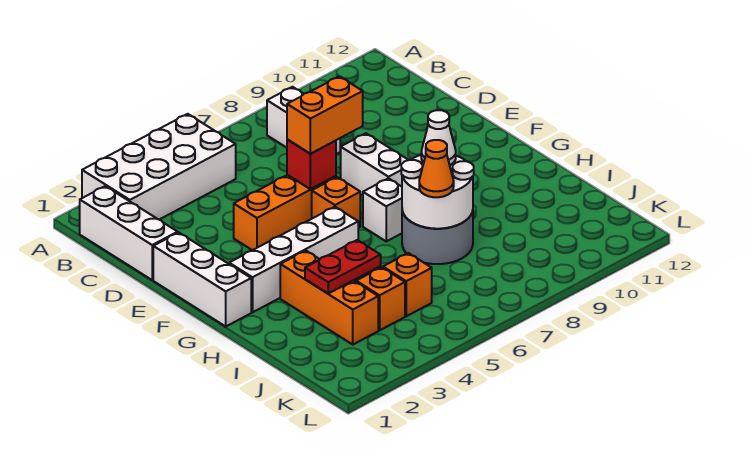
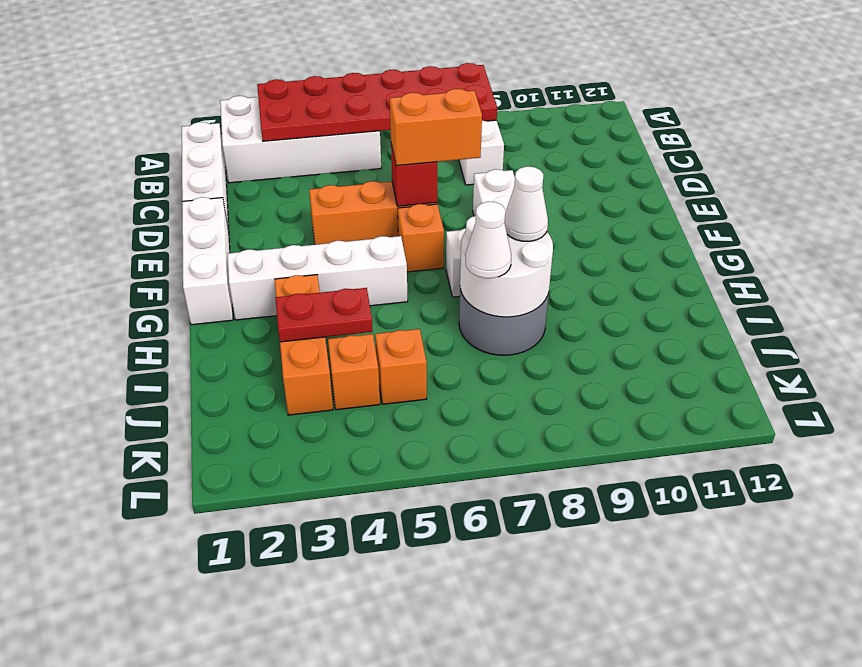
none -> red plate A3:B8 level 2
orange cone I7 level 3 -> white cone I7 level 3

